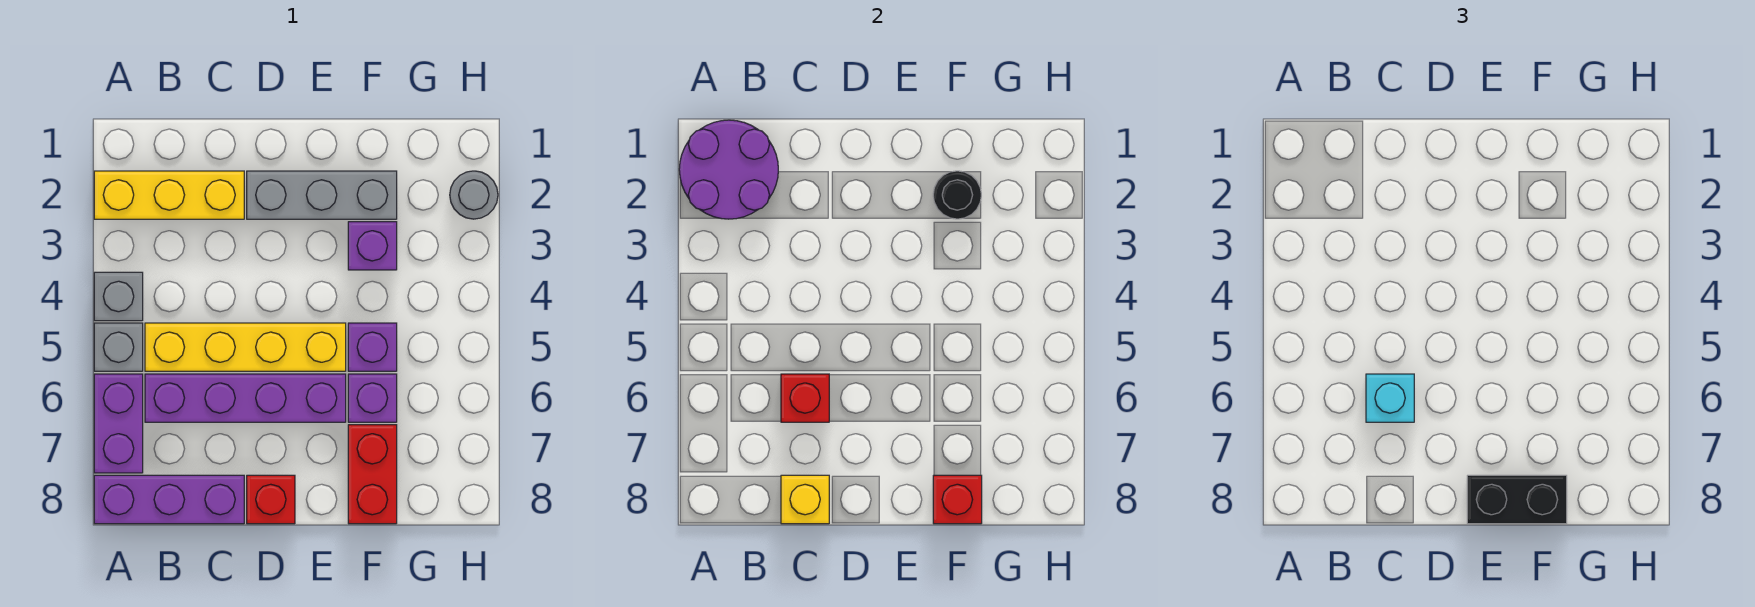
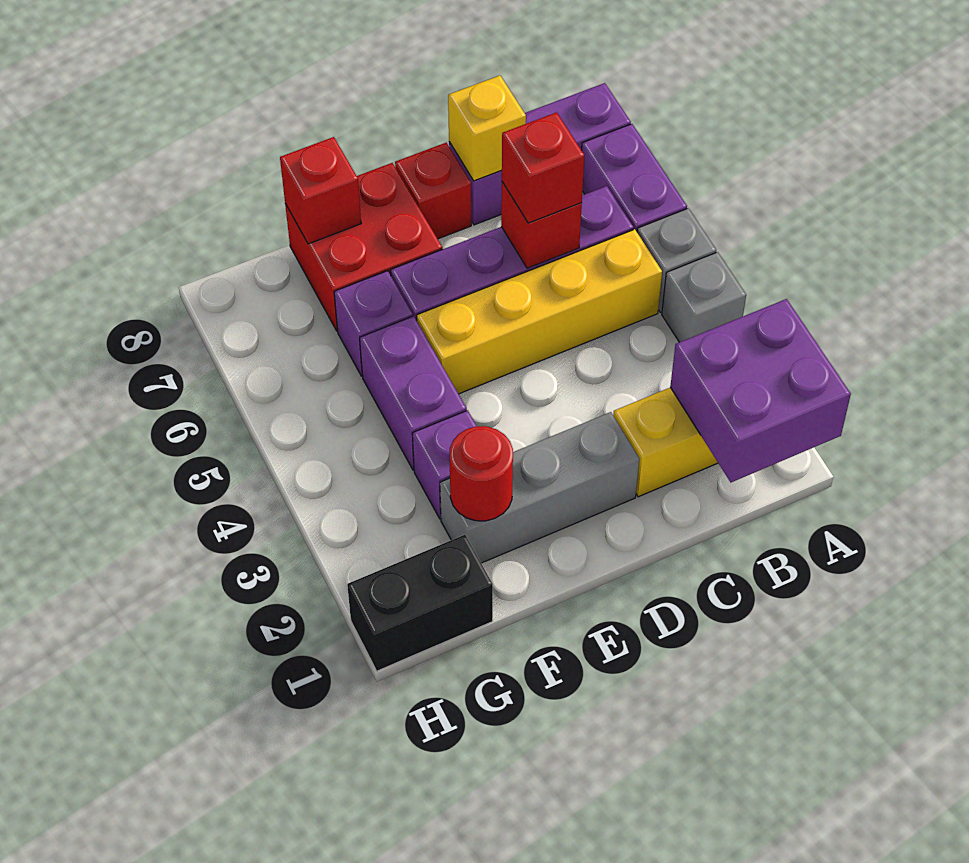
purple round brick A1:B2 level 2 -> purple brick A1:B2 level 2
cyan brick C6 level 3 -> red brick C6 level 3
black brick E8:F8 level 3 -> black brick G1:H1 level 1
black round brick F2 level 2 -> red round brick F2 level 2
purple brick F5 level 1 -> purple brick F4:F5 level 1
red brick F7:F8 level 1 -> red brick E7:F8 level 1
grey round brick H2 level 1 -> none

